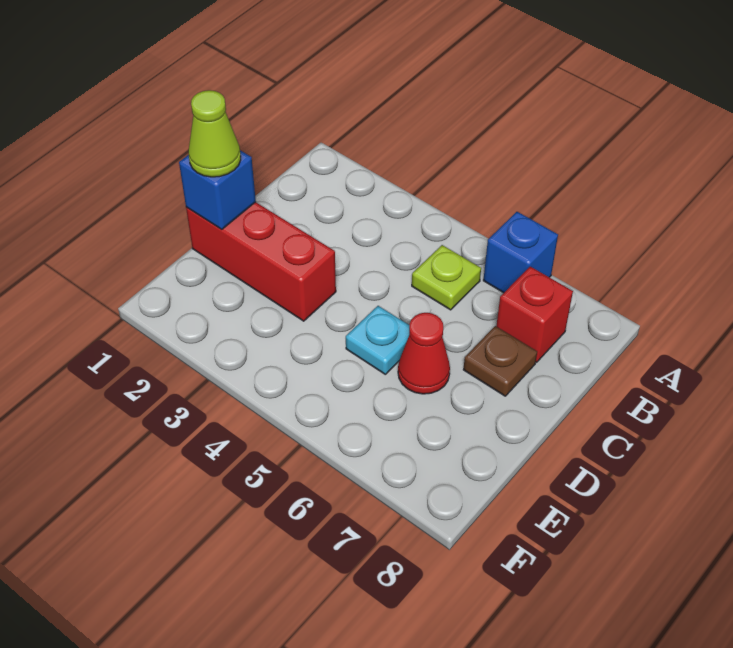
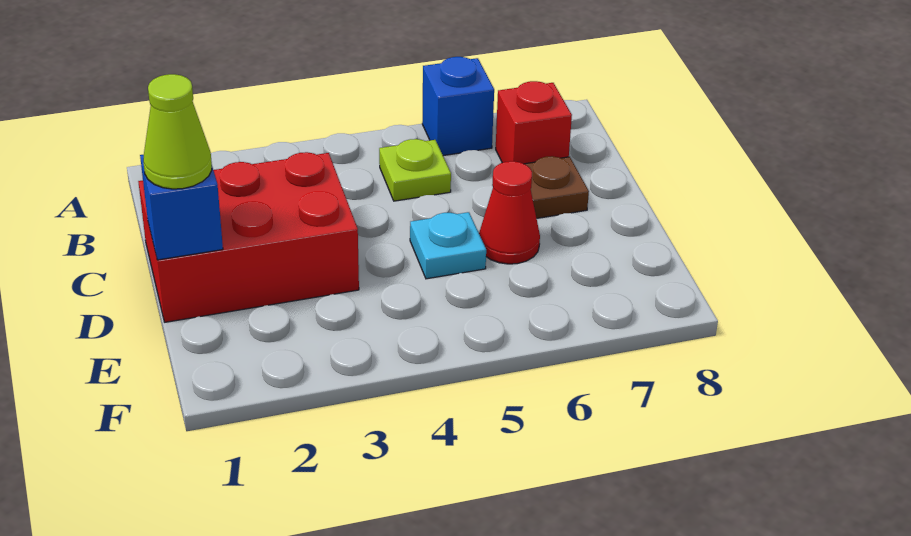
red brick D1:D3 level 1 -> red brick C1:D3 level 1

